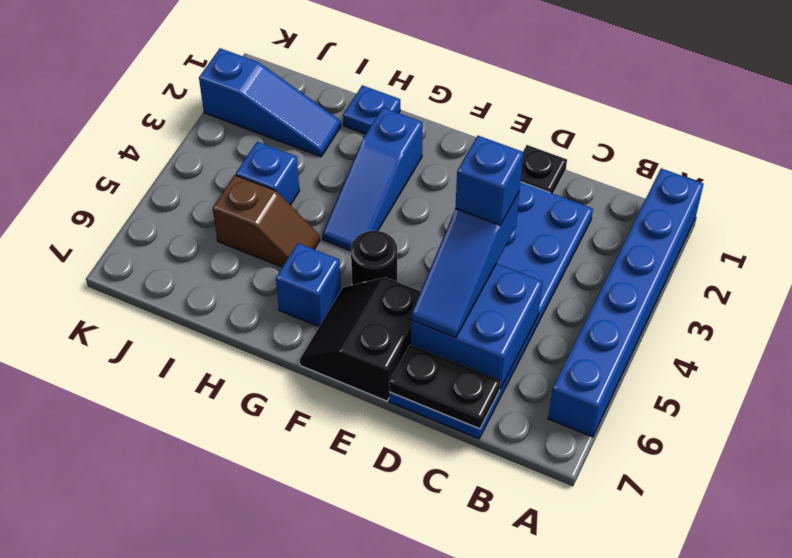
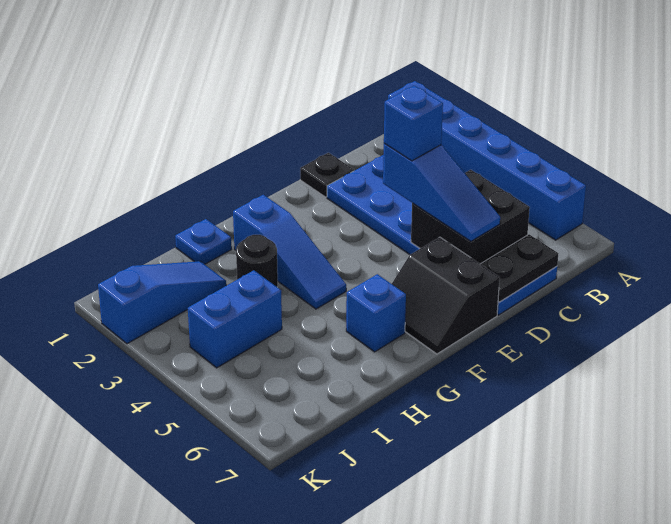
blue brick C5:D6 level 2 -> black brick C5:D6 level 2
black round brick F5 level 1 -> black round brick H3 level 1
brown slope H5:I5 level 1 top I -> none
blue brick I4 level 1 -> blue brick I4:J4 level 1

